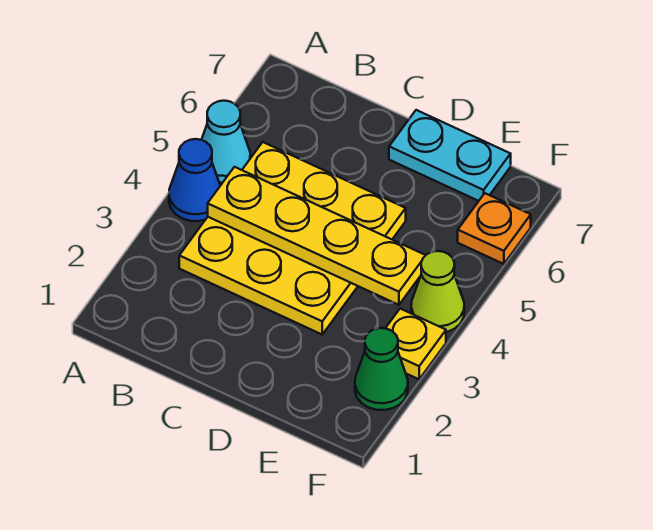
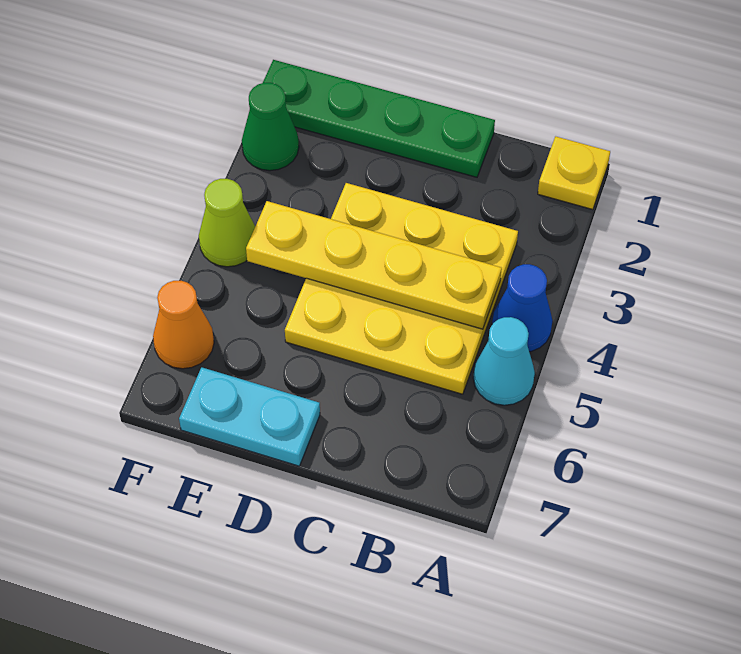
none -> green plate C1:F1 level 1
yellow plate F3 level 1 -> yellow plate A1 level 1
orange plate F6 level 1 -> orange cone F6 level 1

